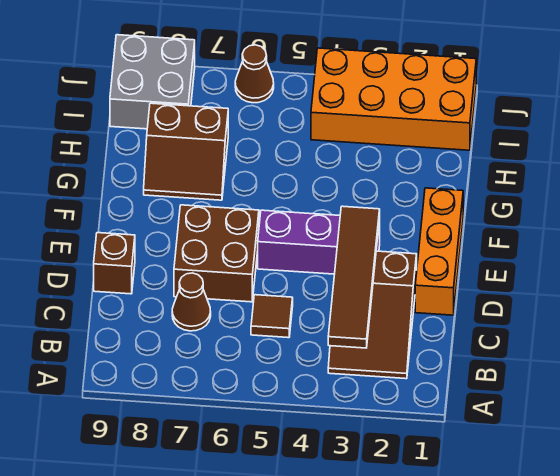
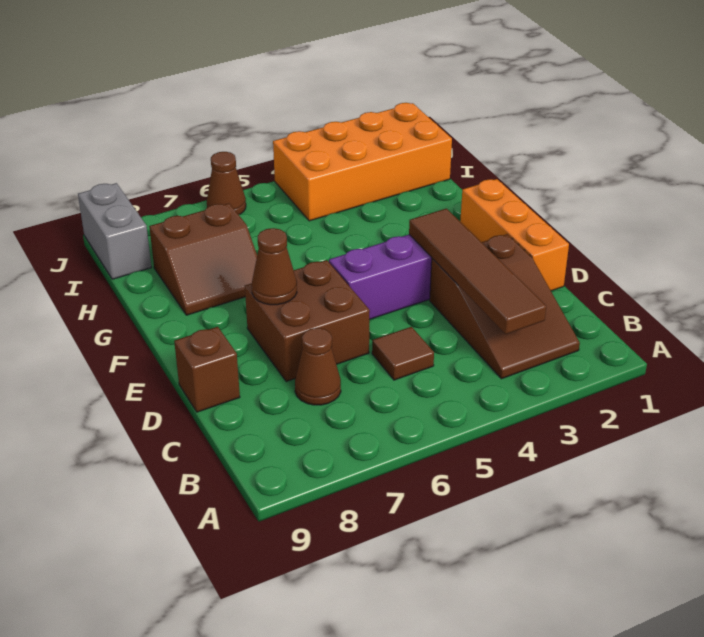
none -> brown cone E7 level 2
grey brick I8:J9 level 1 -> grey brick I9:J9 level 1

